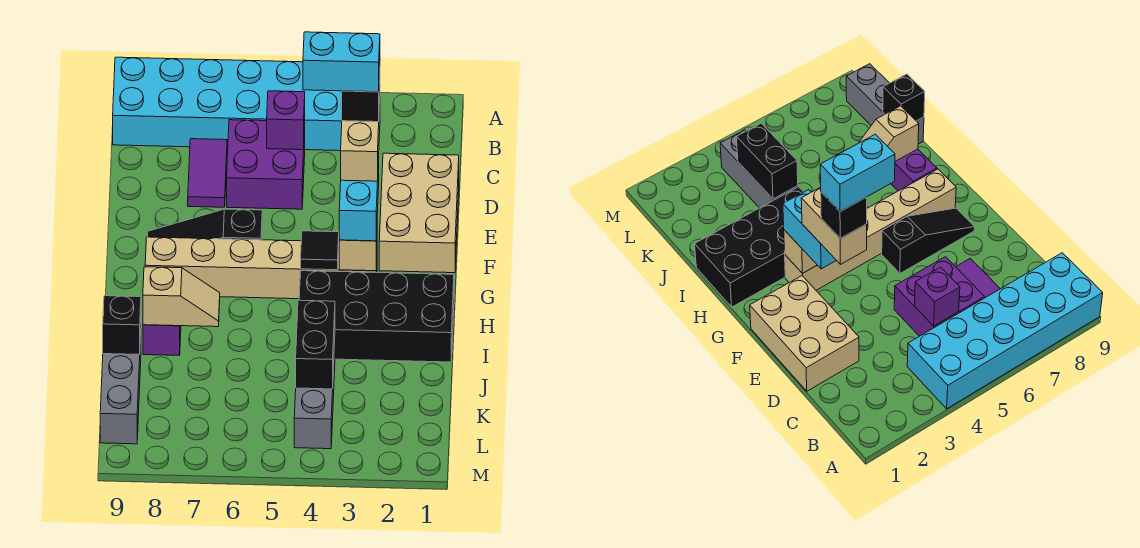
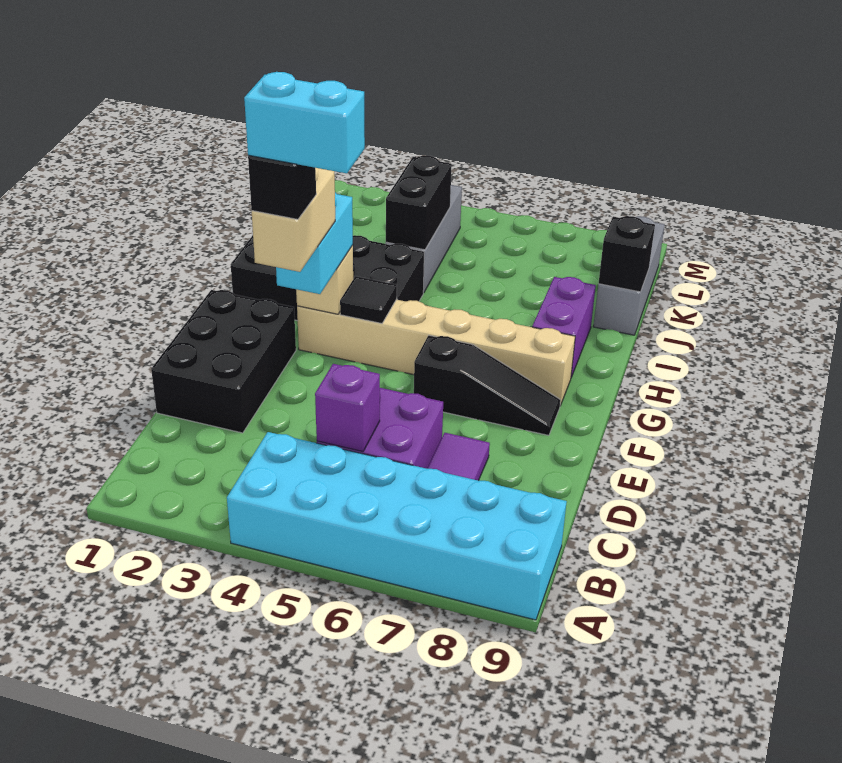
tan brick D1:F2 level 1 -> black brick D1:F2 level 1
tan slope I7:I8 level 2 top 8 -> none

